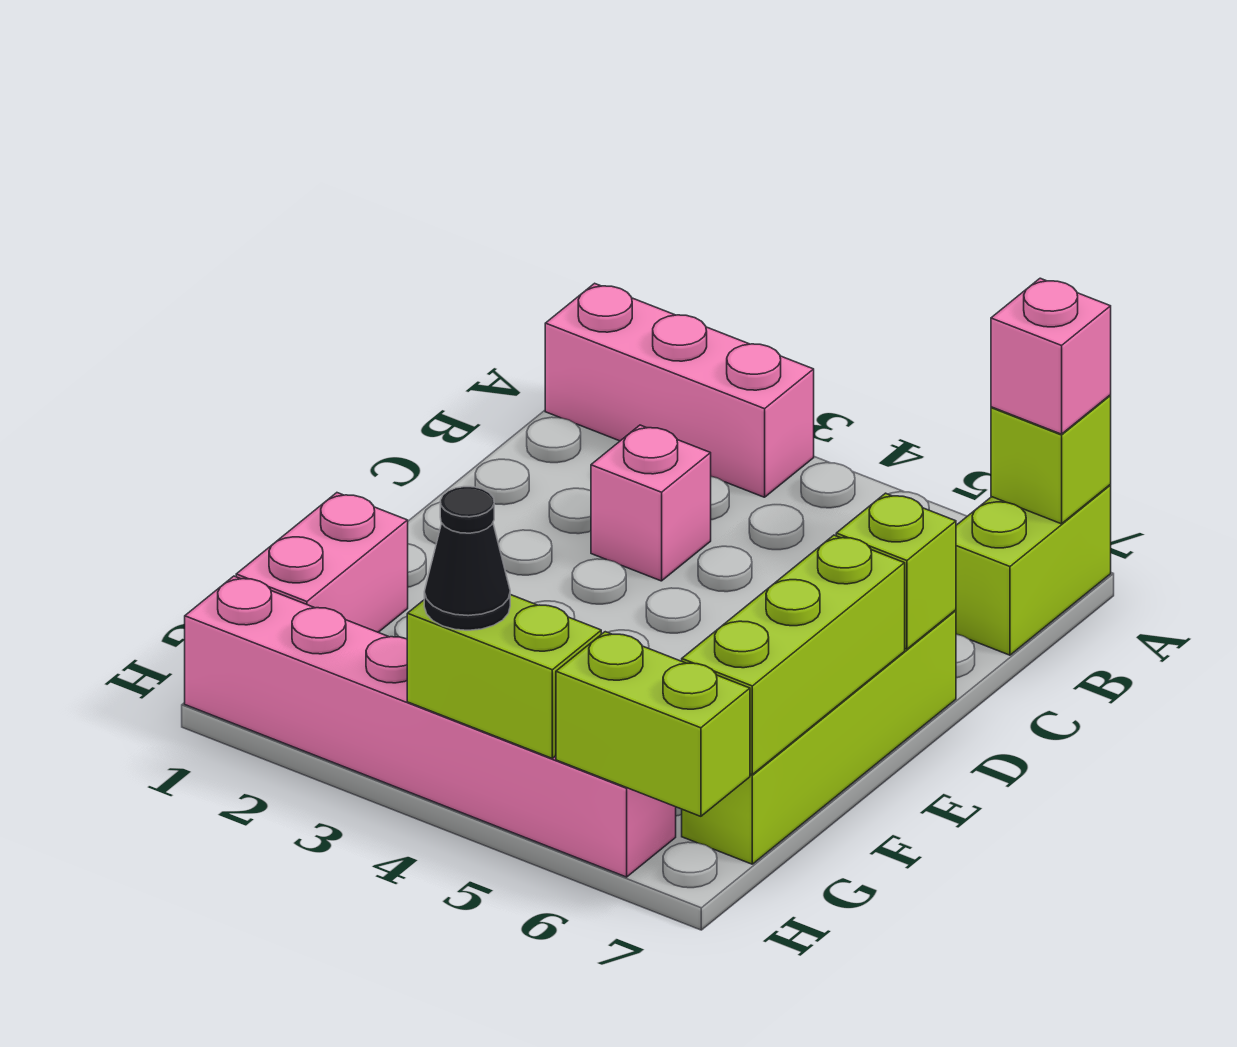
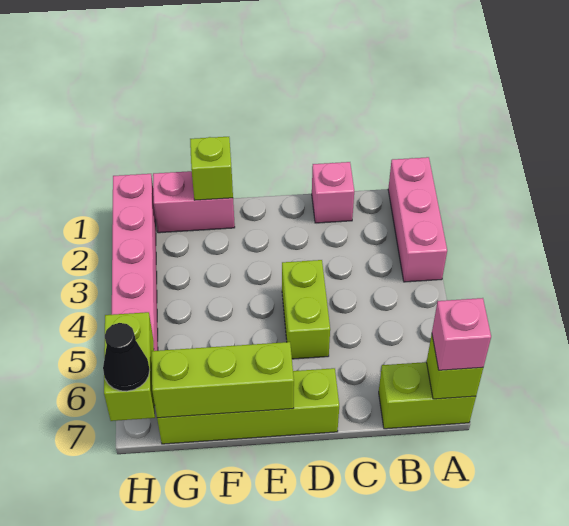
pink brick C3 level 1 -> pink brick C1 level 1
lime brick D7 level 2 -> lime brick F1 level 2
lime brick H4:H5 level 2 -> lime brick D4:D5 level 1
black cone H4 level 3 -> black cone H7 level 3

